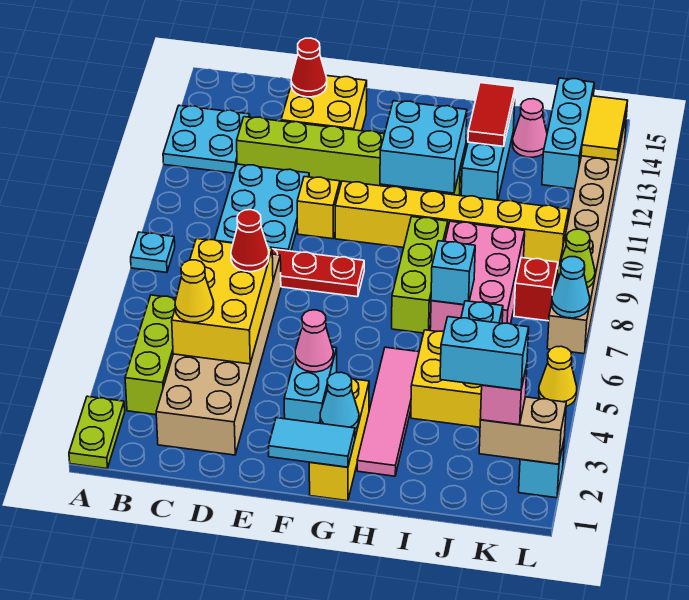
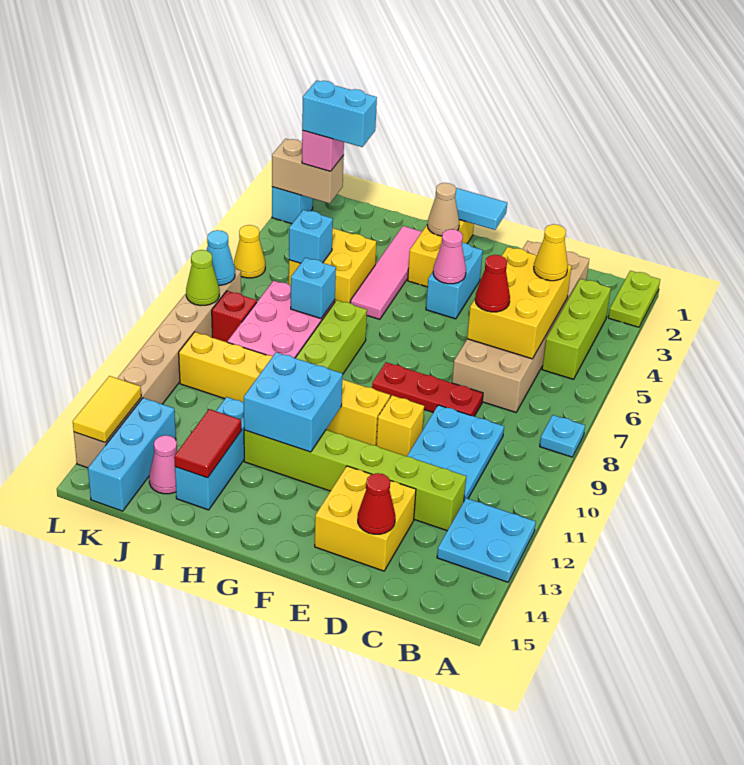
cyan cone G2 level 2 -> tan cone G2 level 2

